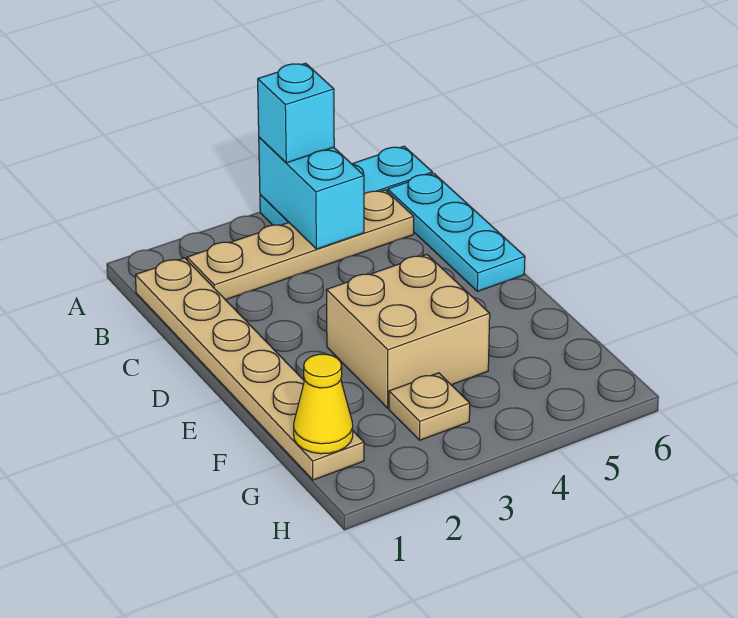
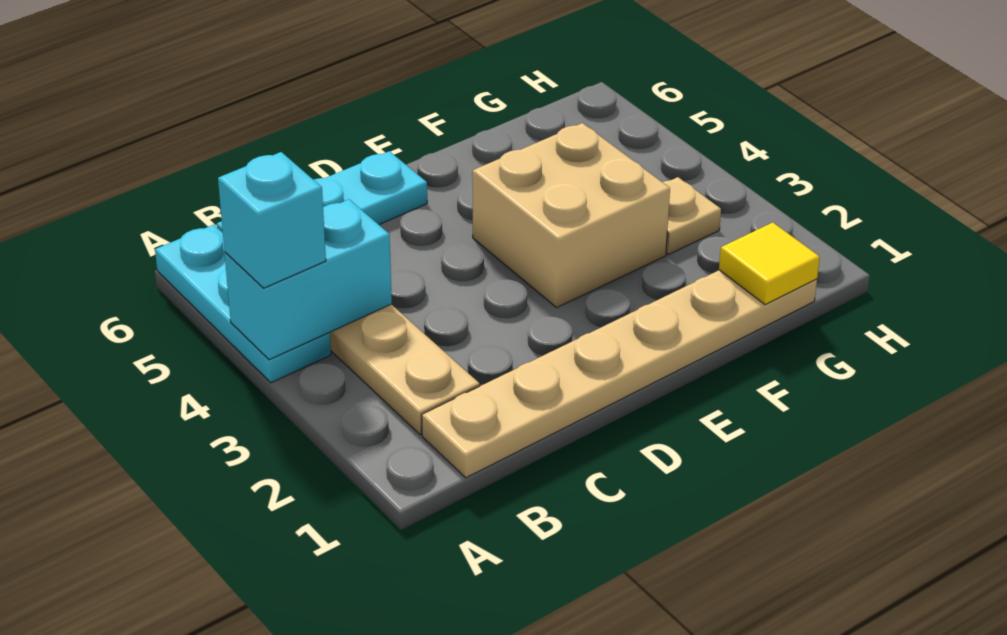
yellow cone G1 level 2 -> yellow tile G1 level 2

